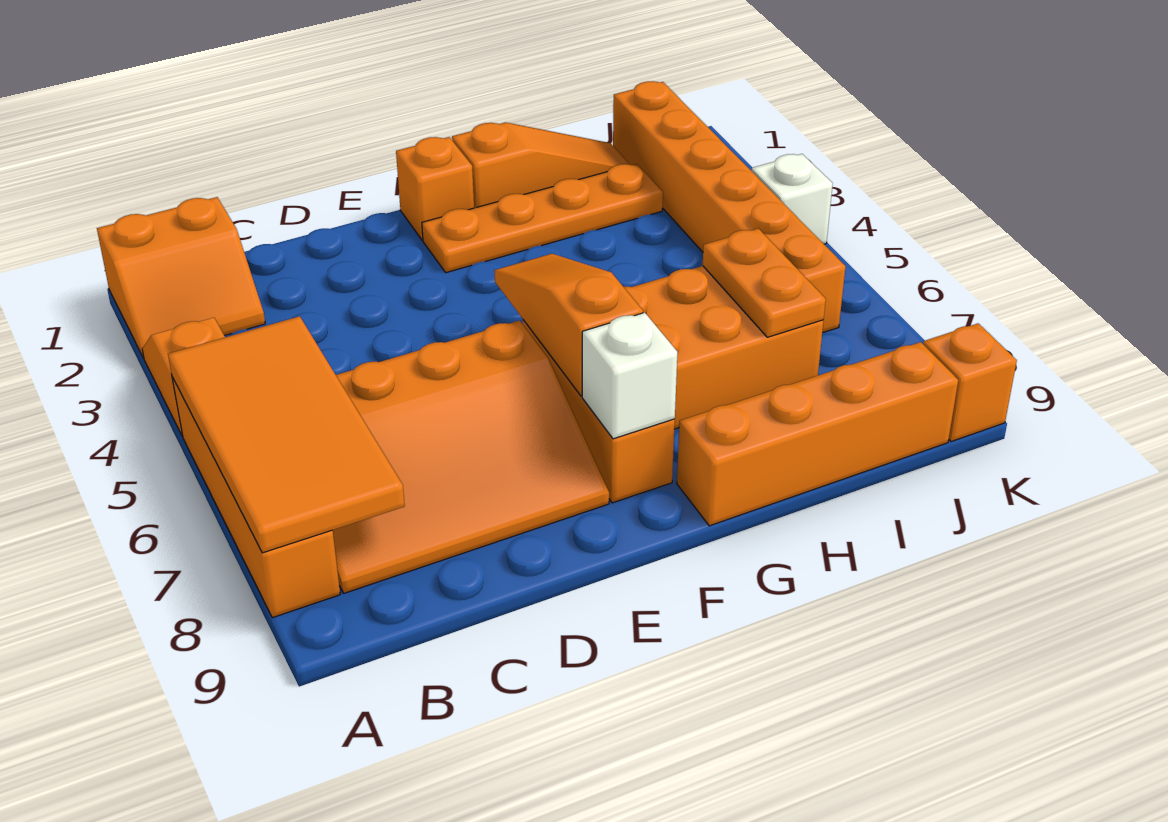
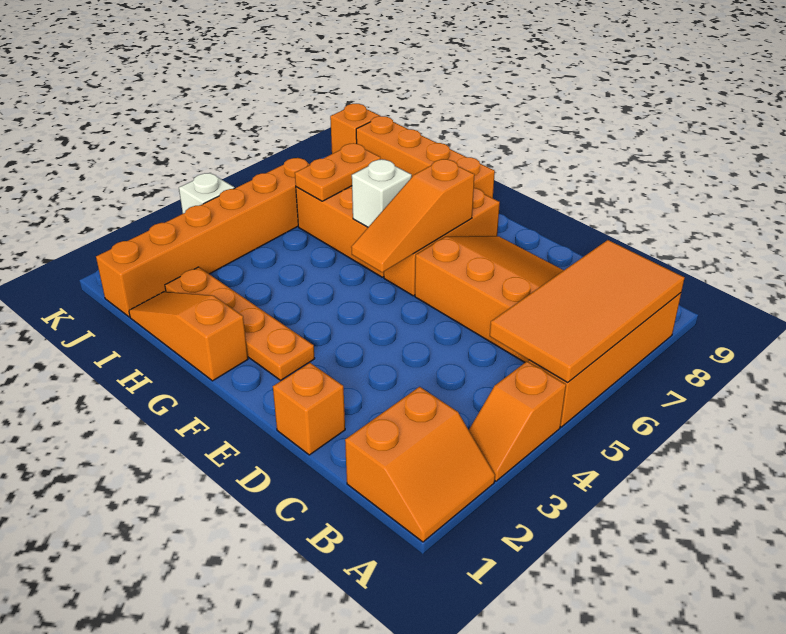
orange slope A1:B2 level 1 top 1 -> orange slope A1:B2 level 1 top B
orange brick F1 level 1 -> orange brick D1 level 1
white brick F8 level 2 -> white brick G6 level 2

